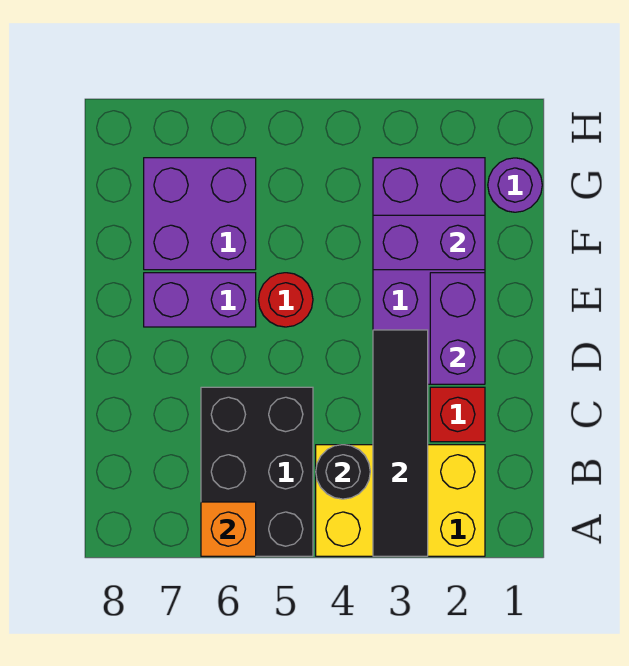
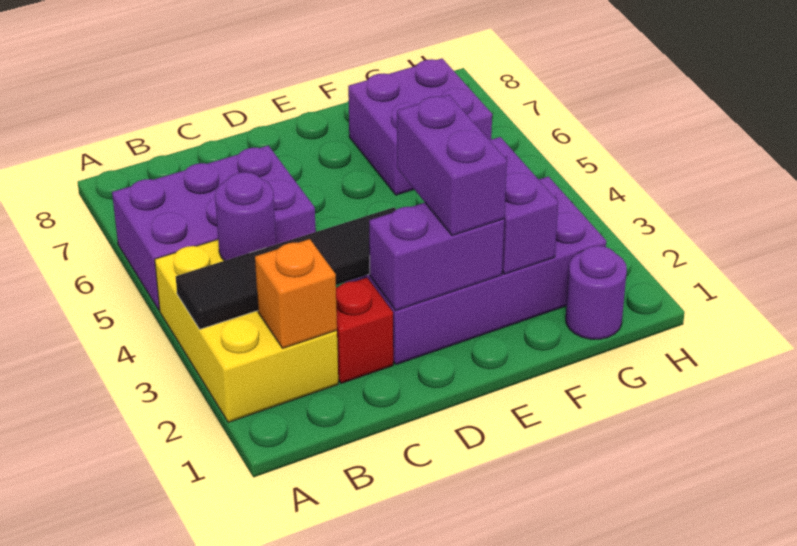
black brick A5:C6 level 1 -> purple brick A5:C6 level 1
orange brick A6 level 2 -> orange brick B2 level 2
black round brick B4 level 2 -> purple round brick B4 level 2
red round brick E5 level 1 -> none
purple brick E6:E7 level 1 -> purple brick E2:E3 level 3

